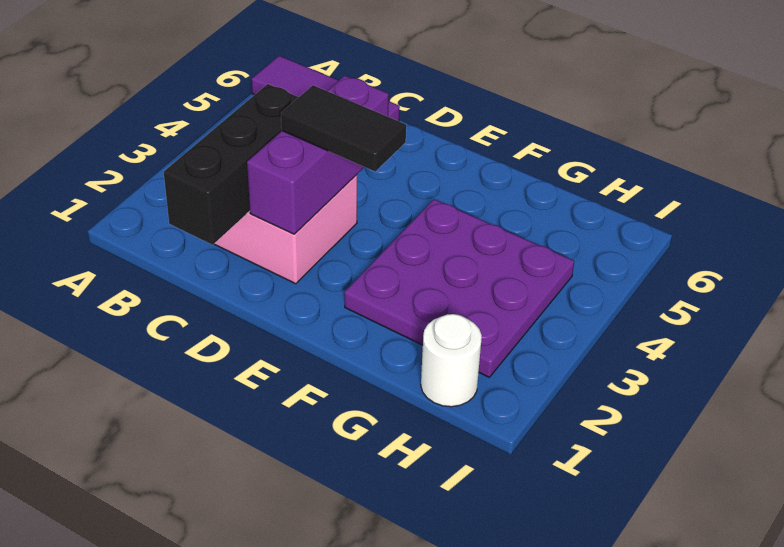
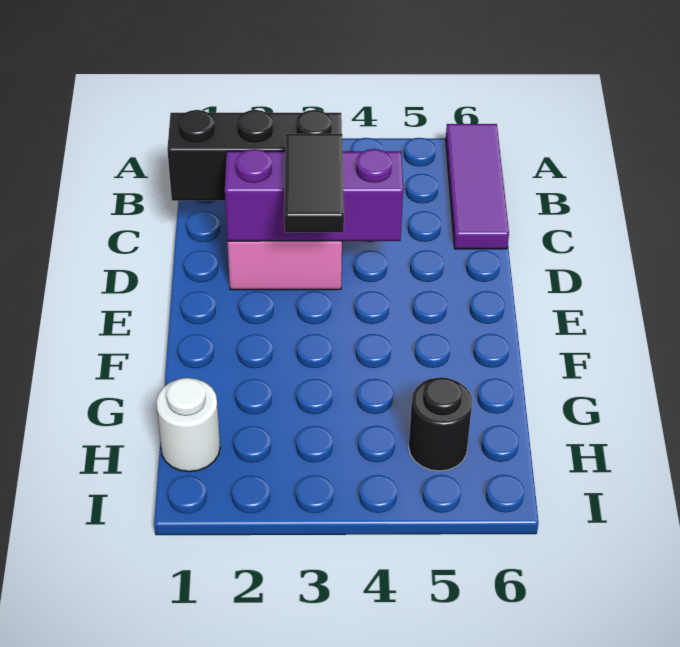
purple plate F2:H4 level 1 -> none
none -> black round brick H5 level 1

